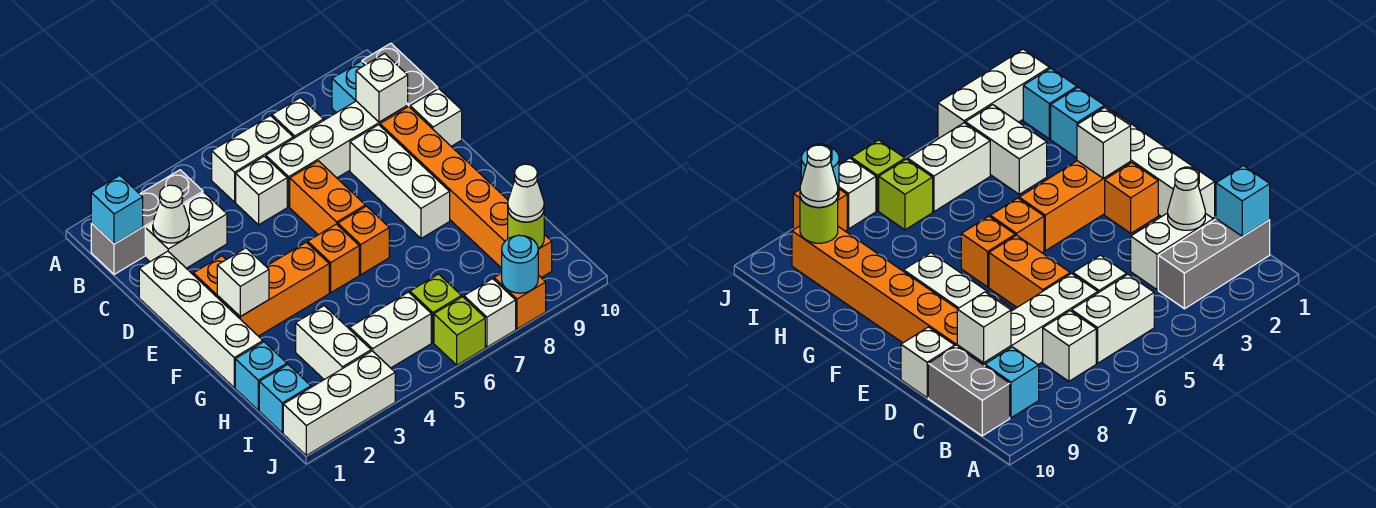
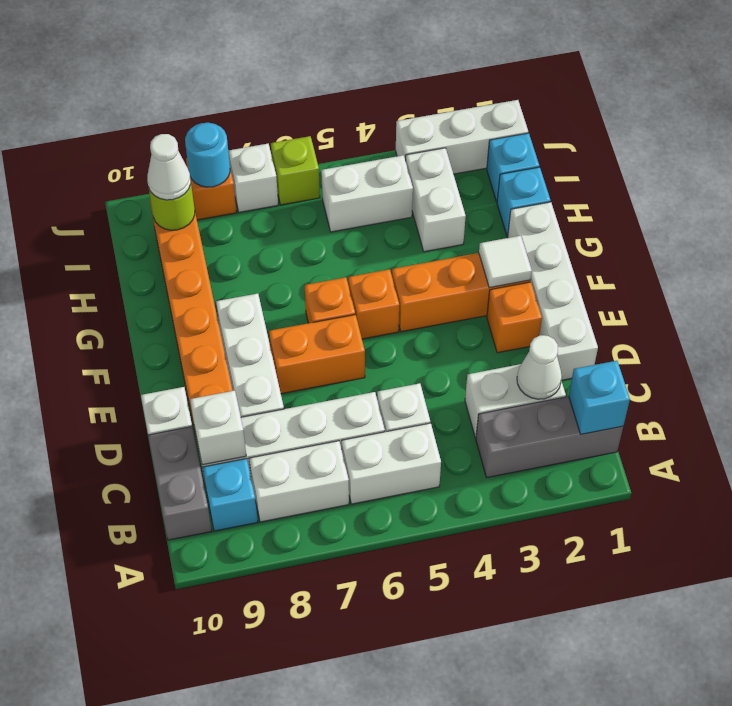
white brick B7 level 1 -> white brick B7:B8 level 1
orange brick D6:E6 level 1 -> orange brick E6:E7 level 1
white brick F2 level 2 -> white tile F2 level 2
lime brick I6 level 1 -> none

